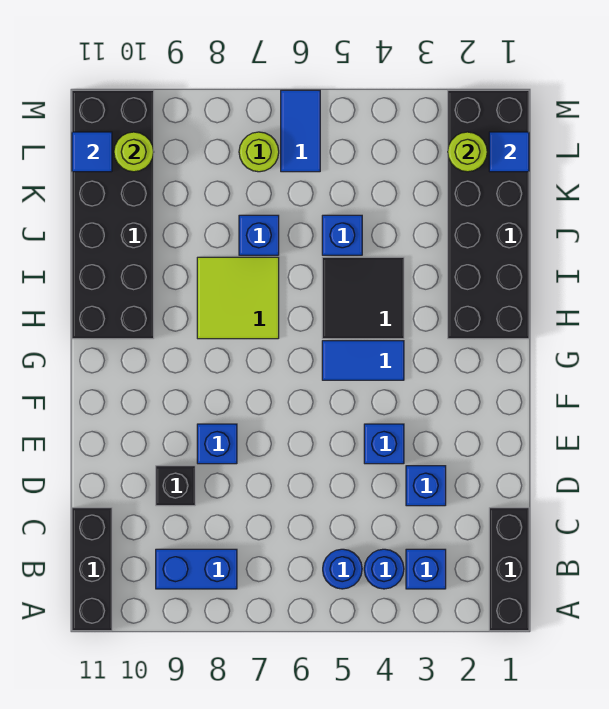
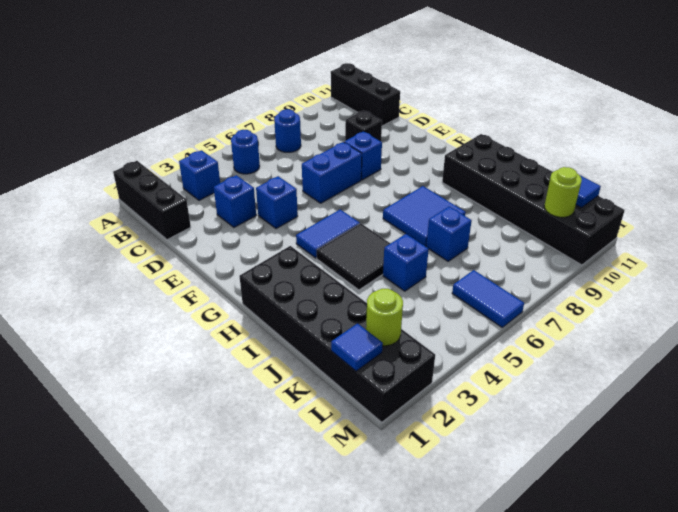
blue round brick B4 level 1 -> blue round brick B7 level 1
blue brick B8:B9 level 1 -> blue brick E6:E7 level 1
lime tile H7:I8 level 1 -> blue tile H7:I8 level 1
lime round brick L7 level 1 -> none

